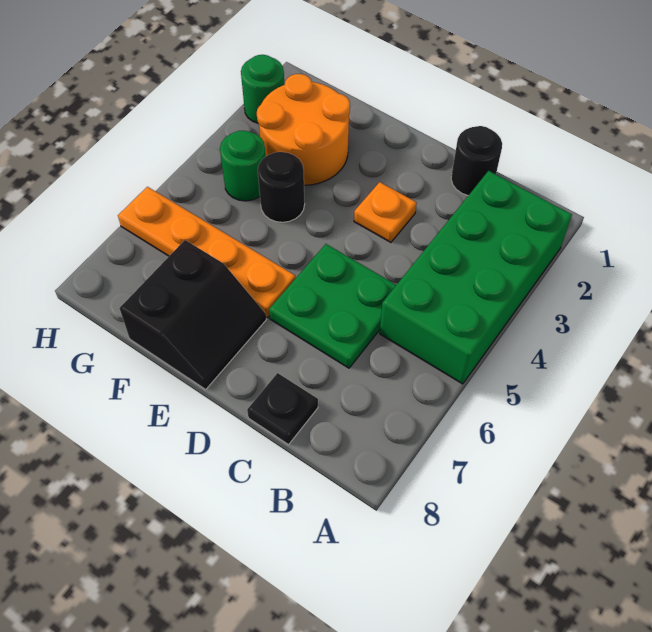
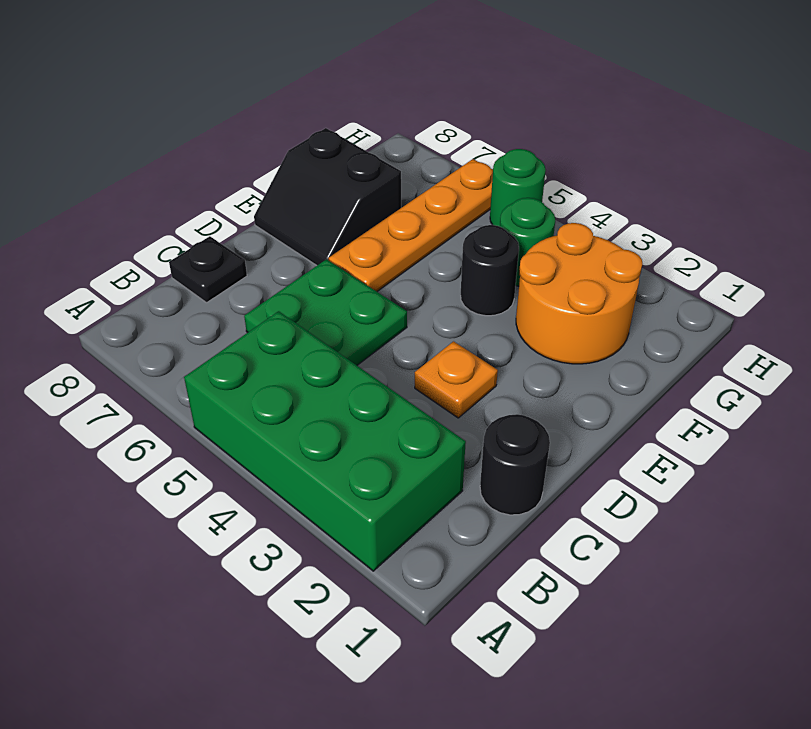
green round brick H2 level 1 -> green round brick H5 level 1

